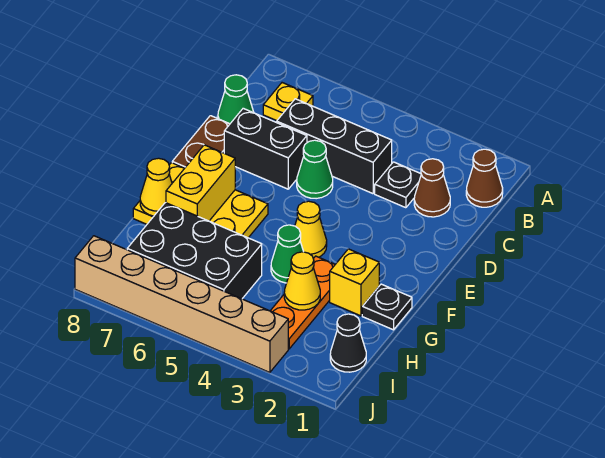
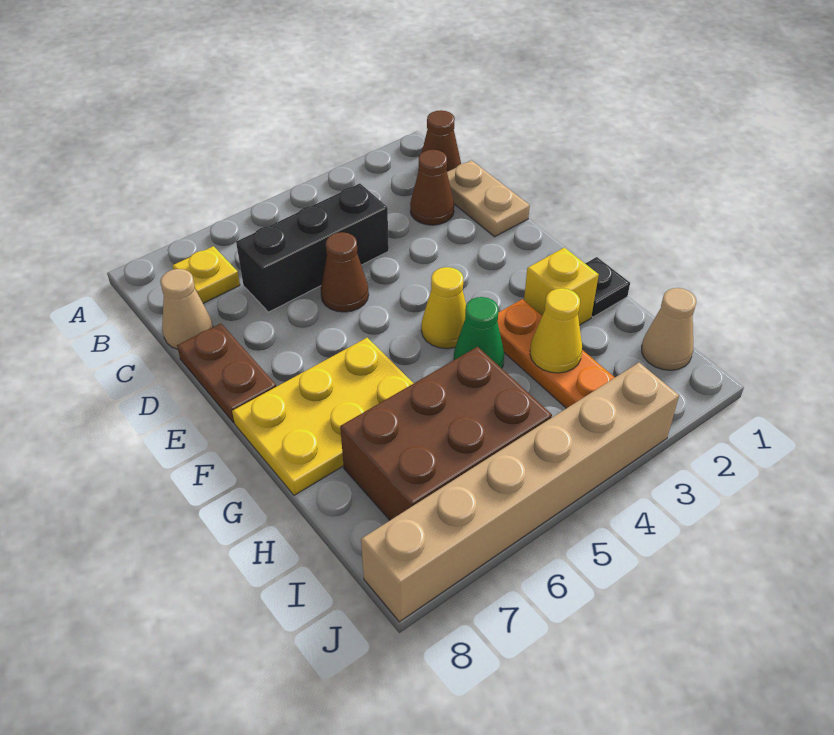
none -> tan plate C1:D1 level 1
black plate C3 level 1 -> none
green cone C8 level 1 -> tan cone C8 level 1
green cone D5 level 1 -> brown cone D5 level 1
black brick D6:D7 level 1 -> none
yellow brick F7:G7 level 2 -> none
yellow cone G8 level 2 -> none
black brick H5:I7 level 1 -> brown brick H5:I7 level 1
black cone I1 level 1 -> tan cone I1 level 1

